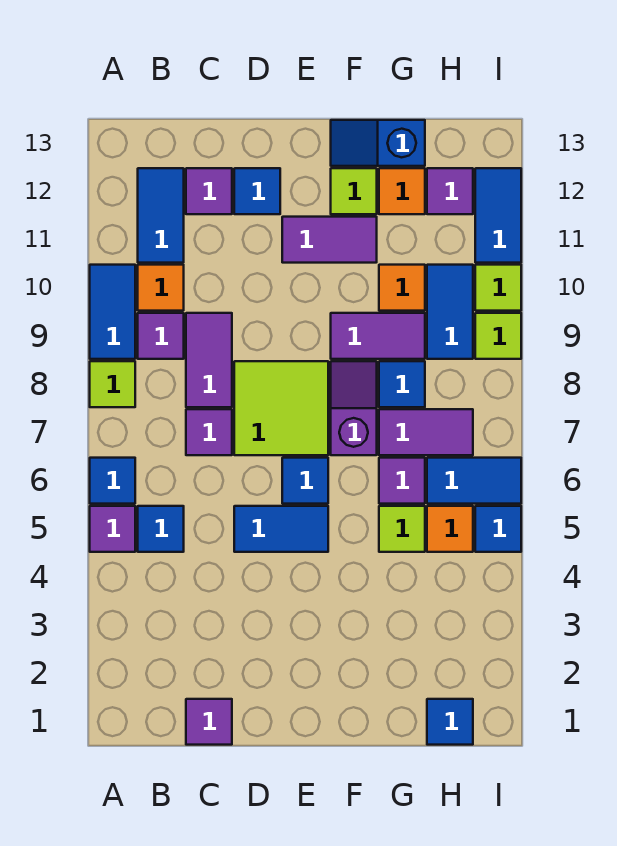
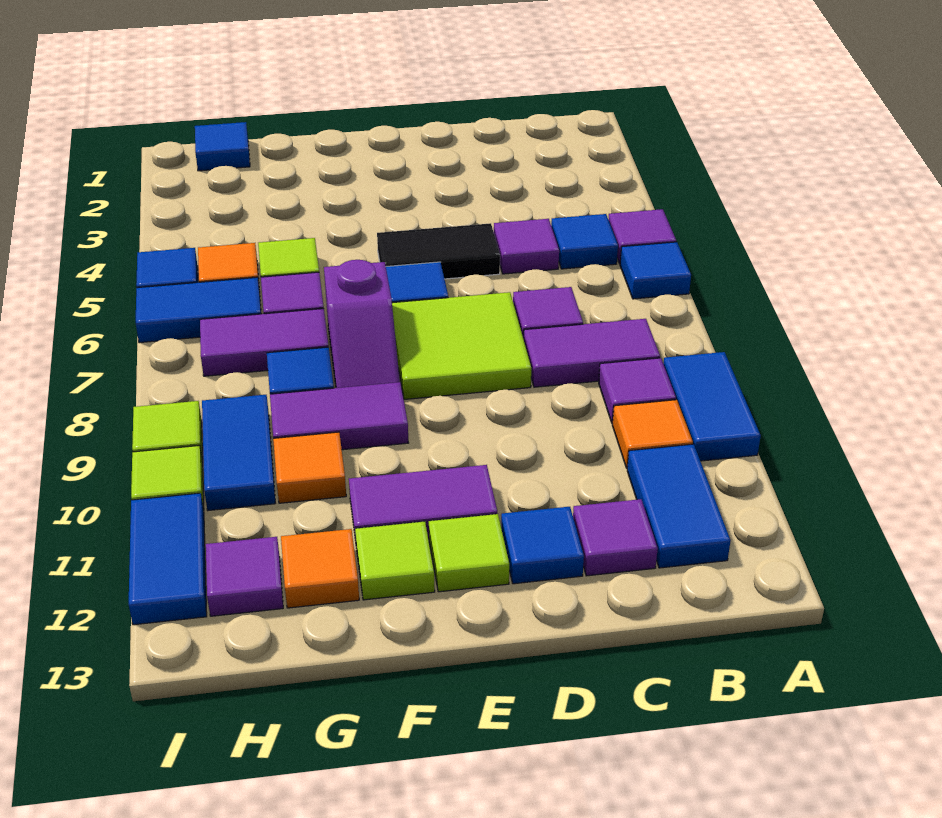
lime tile A8 level 1 -> lime tile E12 level 1
purple tile C1 level 1 -> purple tile C5 level 1
purple tile C8:C9 level 1 -> purple tile B8:C8 level 1
blue tile D5:E5 level 1 -> black tile D5:E5 level 1
blue slope F13:G13 level 1 top G -> none

